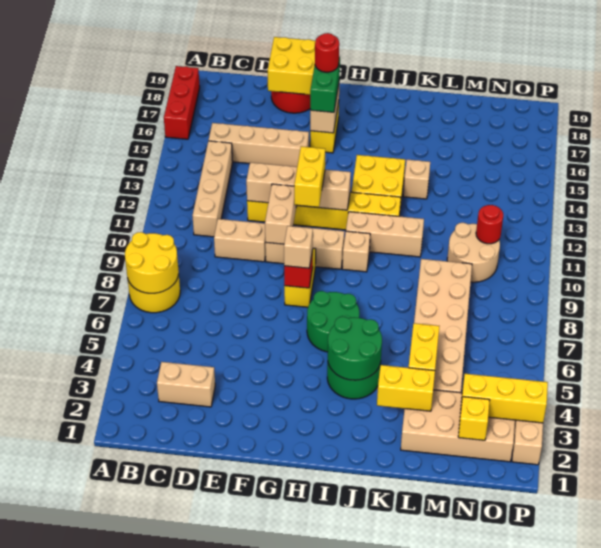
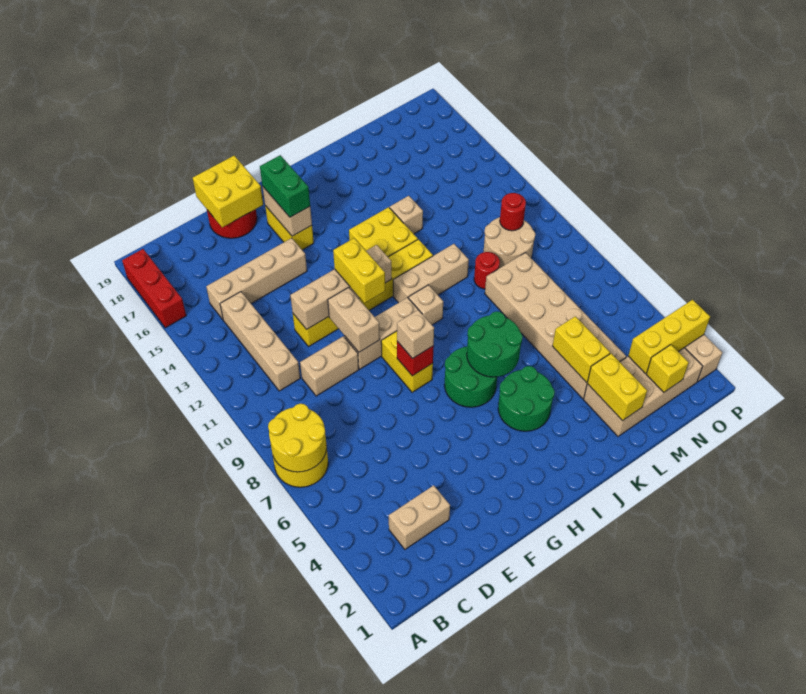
red round brick G17 level 4 -> red round brick L10 level 1
green round brick I4:J5 level 2 -> green round brick I6:J7 level 2
yellow brick K3:L3 level 2 -> yellow brick L2:L3 level 2

